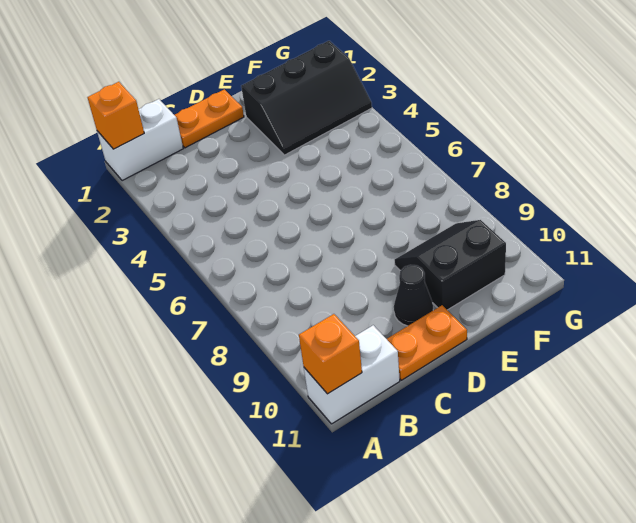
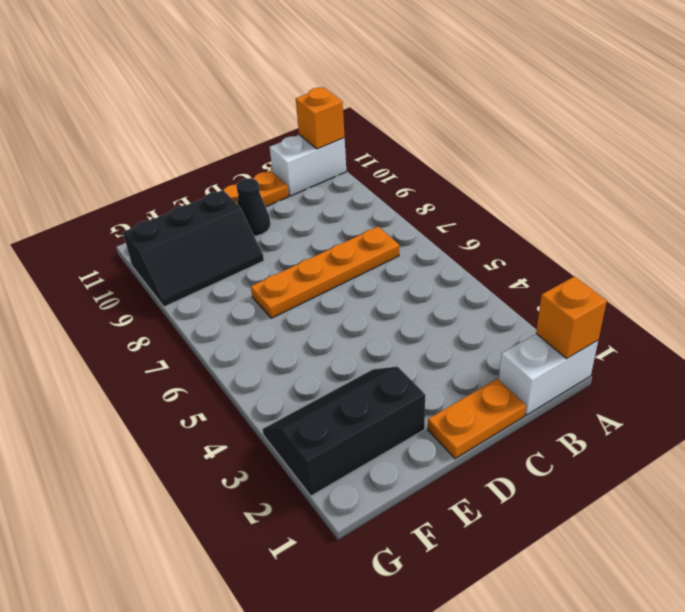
none -> orange plate B7:E7 level 1
black slope E9:F10 level 1 top 10 -> black slope E9:G10 level 1 top 10

